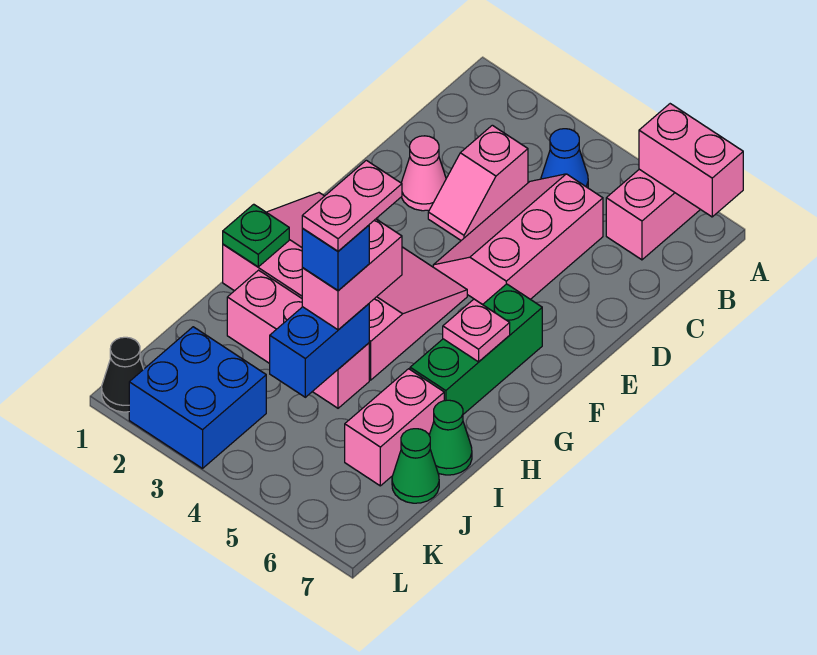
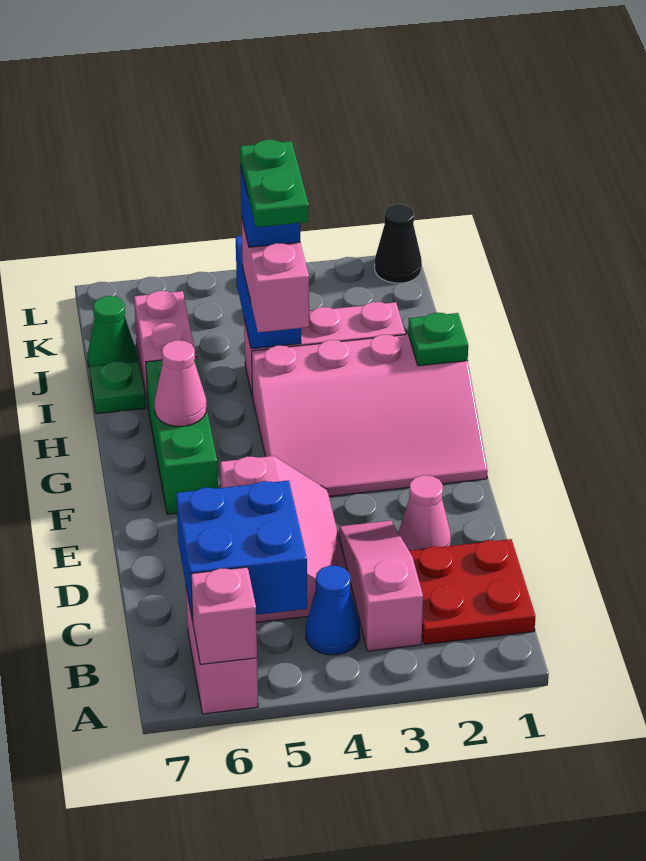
pink brick A6:A7 level 2 -> pink brick A6 level 2
none -> red plate B1:C2 level 1
pink slope C3:D3 level 1 top C -> pink slope B3:D3 level 1 top B
pink plate G6 level 2 -> pink cone G6 level 2
pink plate H4:I4 level 5 -> green plate H4:I4 level 5
green cone I7 level 1 -> green plate I7 level 1
blue brick K2:L3 level 1 -> blue brick B5:C6 level 2

